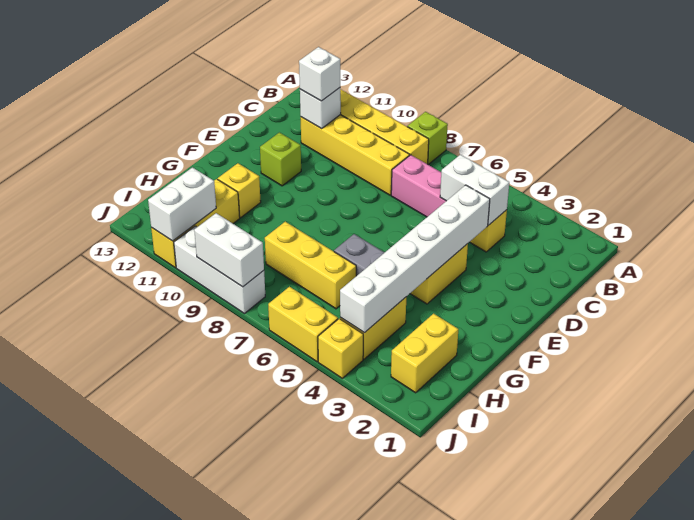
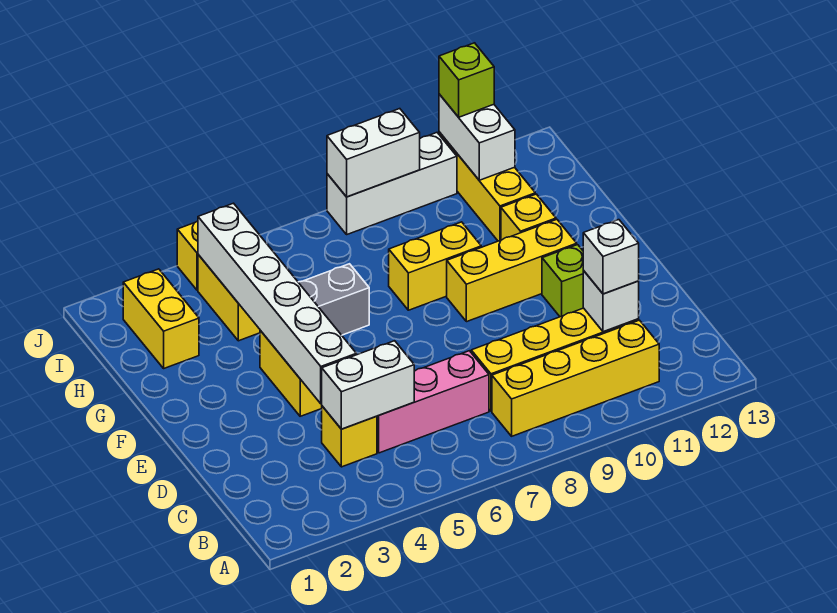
lime brick A8 level 1 -> lime brick J11 level 3
yellow brick H6:H8 level 1 -> yellow brick F9:F11 level 1
yellow brick J5:J6 level 1 -> yellow brick G8:G9 level 1

